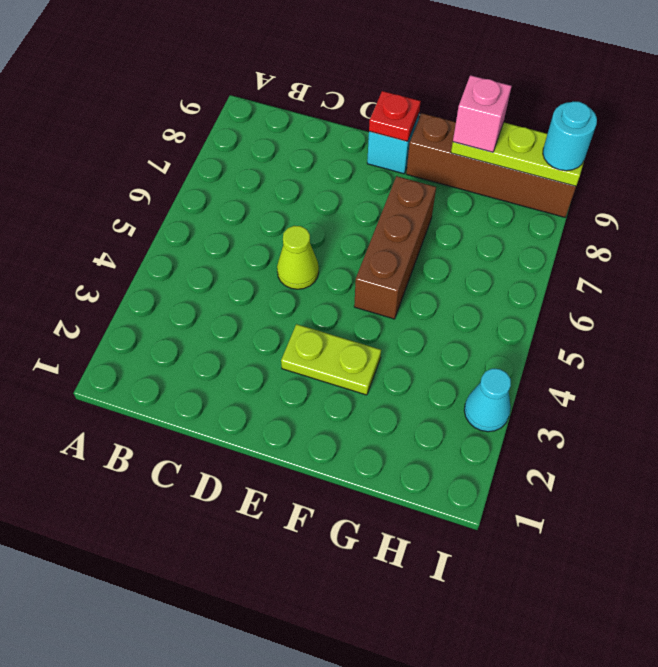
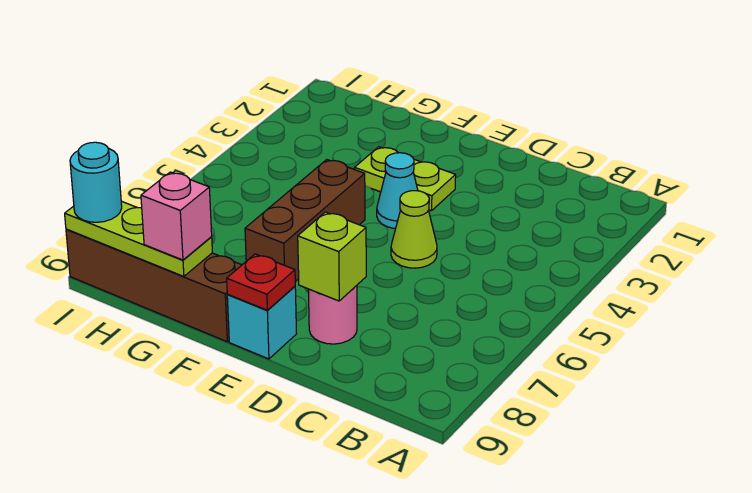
none -> pink round brick D8 level 1
none -> lime brick D8 level 2
cyan cone I3 level 1 -> cyan cone E4 level 1

